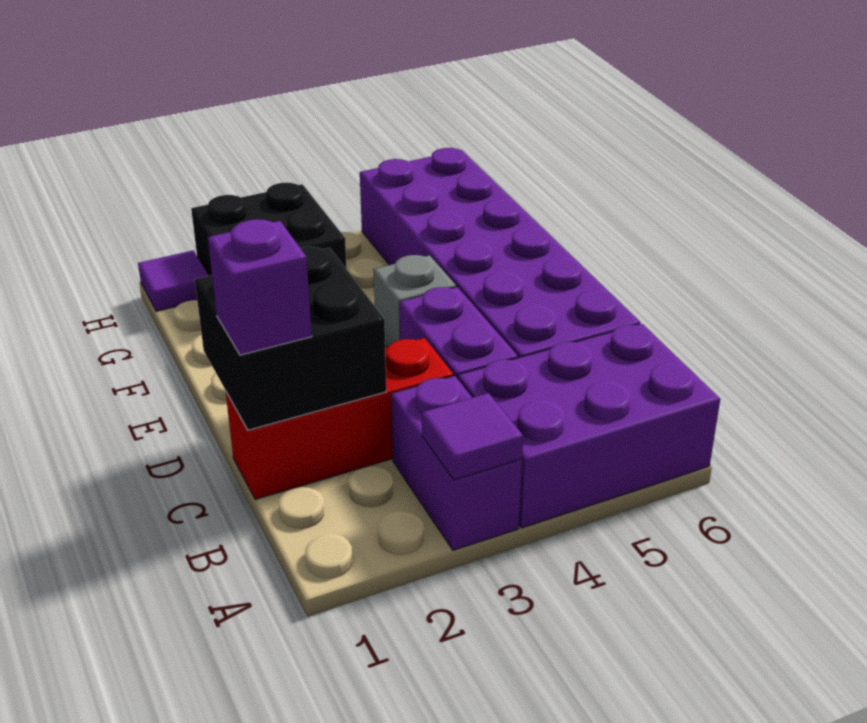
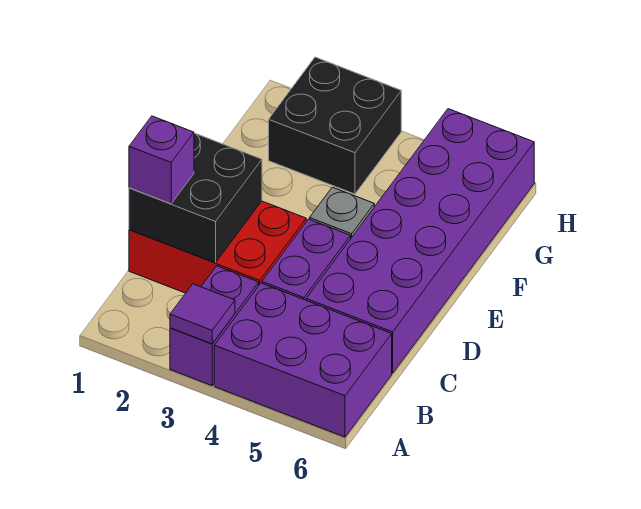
red brick C1:C3 level 1 -> red brick C1:D3 level 1
purple tile H1 level 1 -> none

